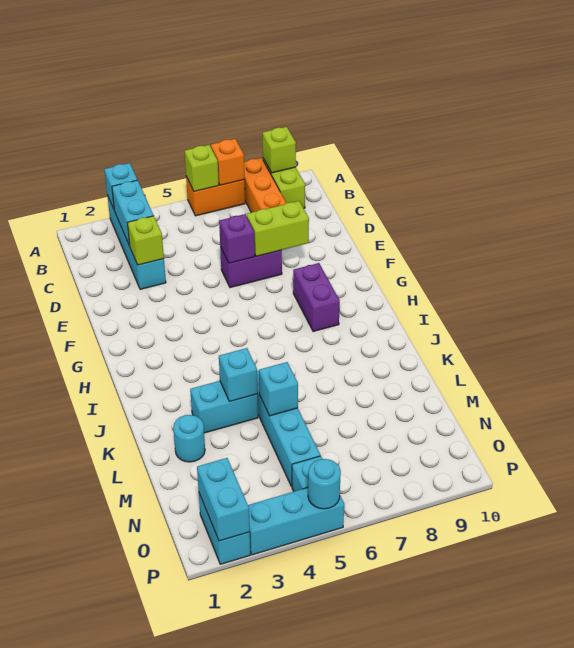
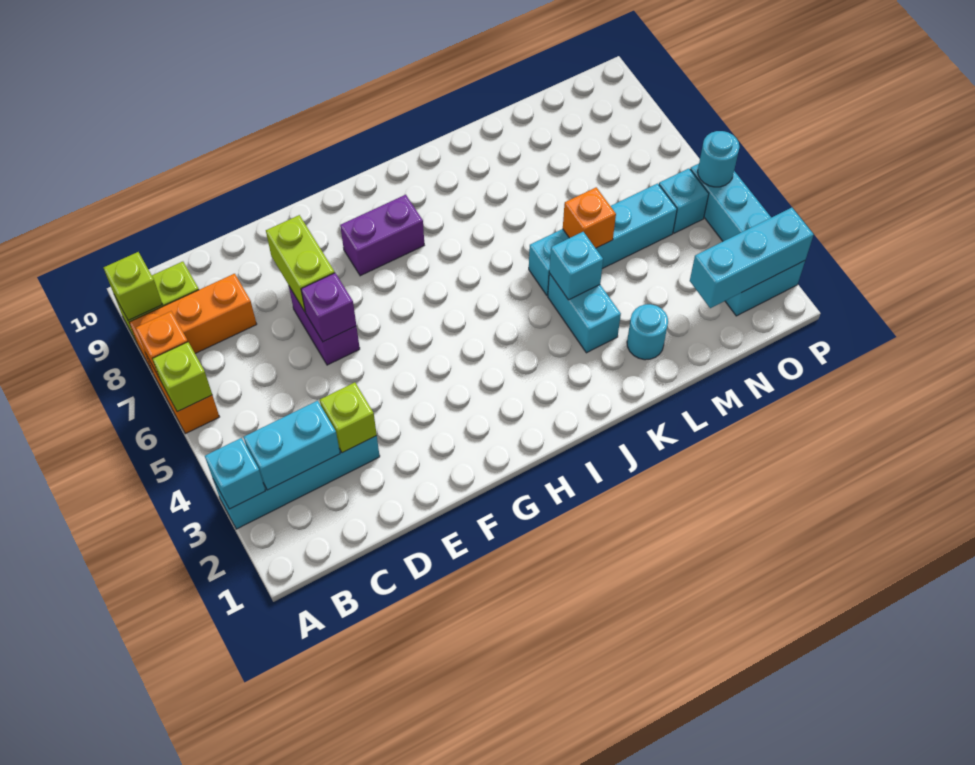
cyan brick L5 level 2 -> orange brick L5 level 2
cyan brick O2:P2 level 2 -> cyan brick N2:P2 level 2

